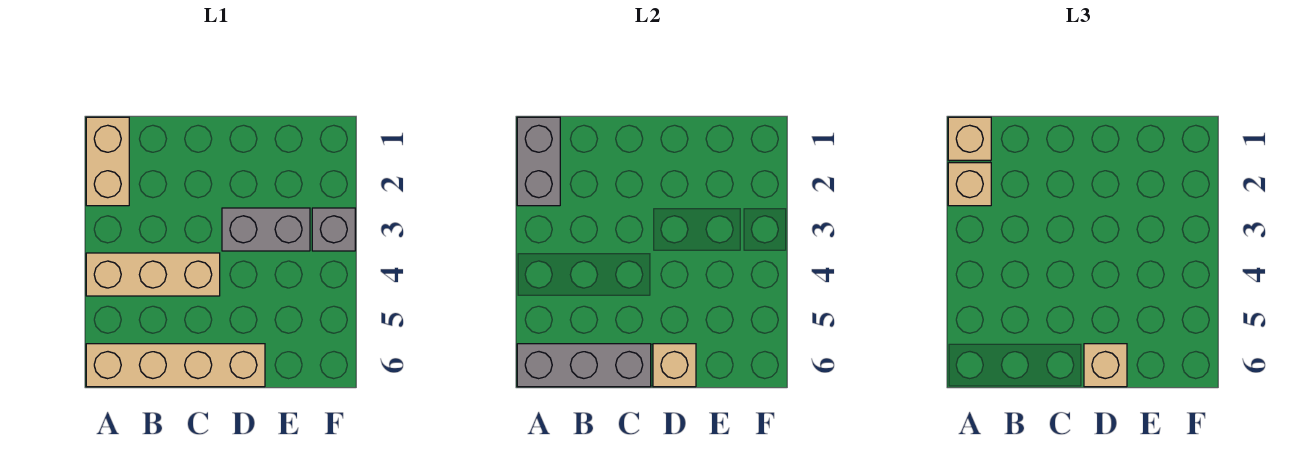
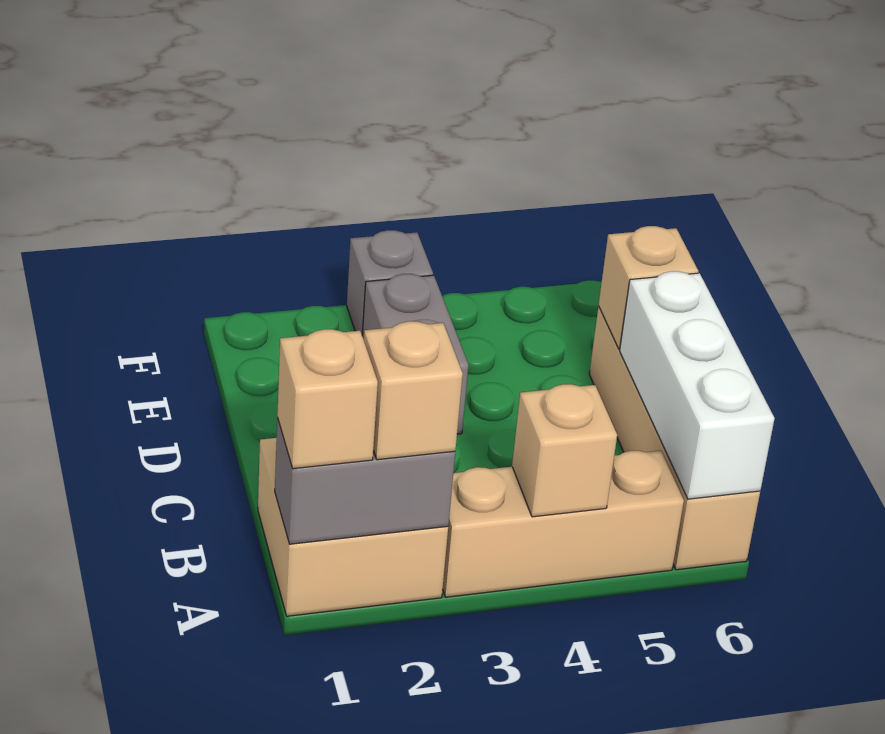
tan brick A1:A2 level 1 -> tan brick A1:B2 level 1
tan brick A4:C4 level 1 -> tan brick A3:A5 level 1
grey brick A6:C6 level 2 -> white brick A6:C6 level 2
tan brick D6 level 3 -> tan brick A4 level 2

